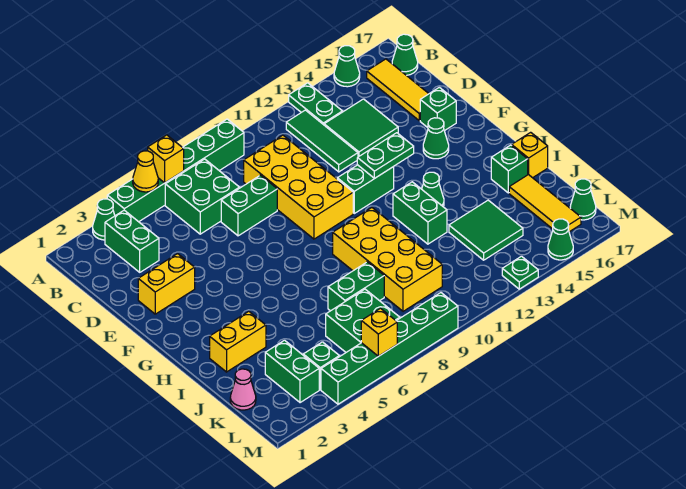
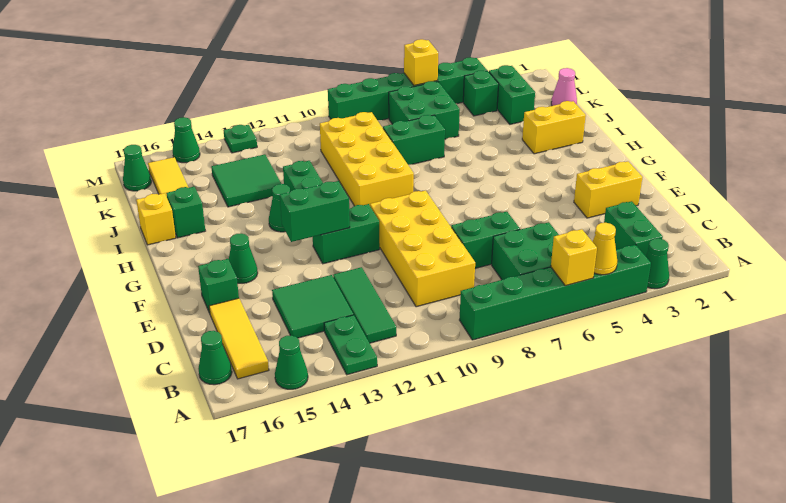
green plate F12:F13 level 2 -> green brick F12:F13 level 2

